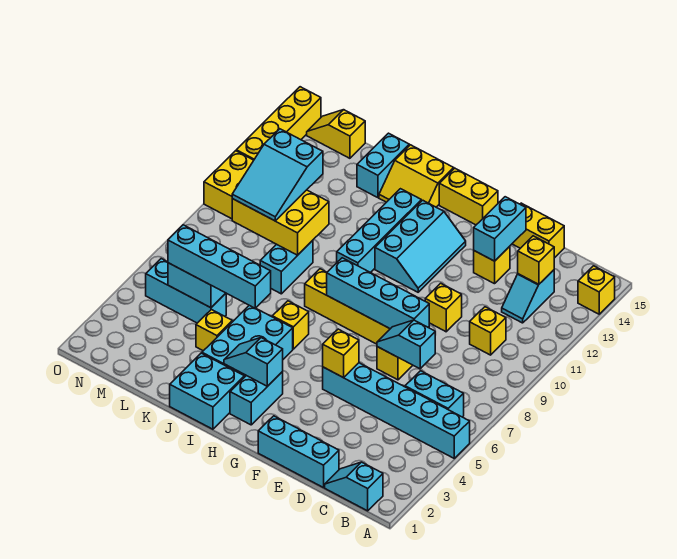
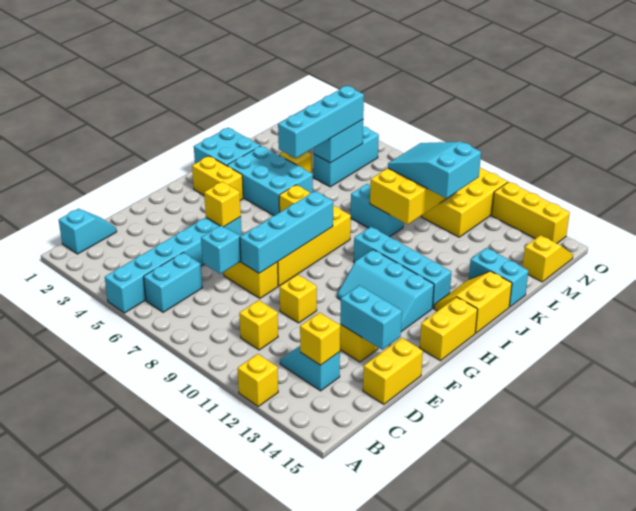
yellow brick A14 level 1 -> yellow brick A12 level 1
cyan brick D1:F1 level 1 -> none
cyan brick H2:H3 level 1 -> yellow brick H2:H3 level 1
cyan slope H3:I3 level 2 top H -> none
yellow brick O12:O15 level 1 -> yellow brick O12:O14 level 1

